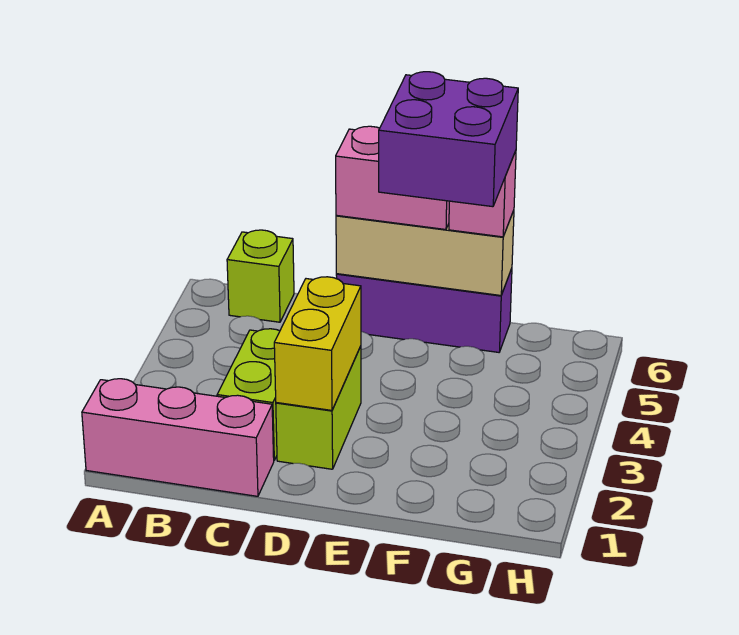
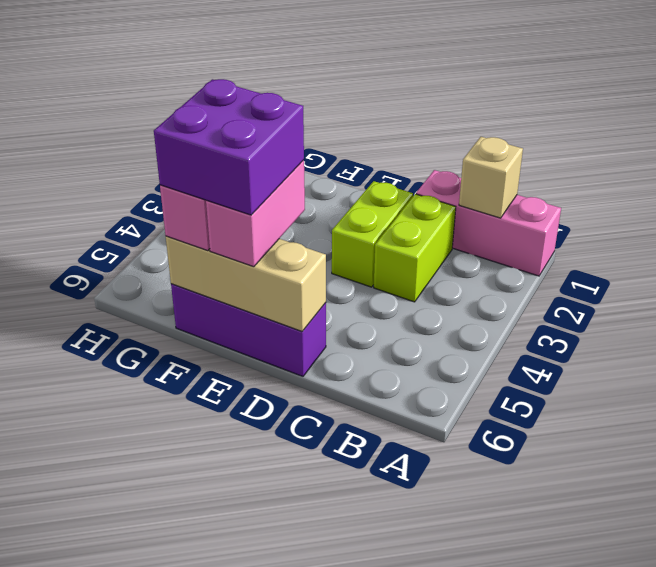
none -> tan brick B1 level 2
lime brick B6 level 1 -> none
yellow brick D2:D3 level 2 -> none
pink brick D6:E6 level 3 -> pink brick E5:E6 level 3

